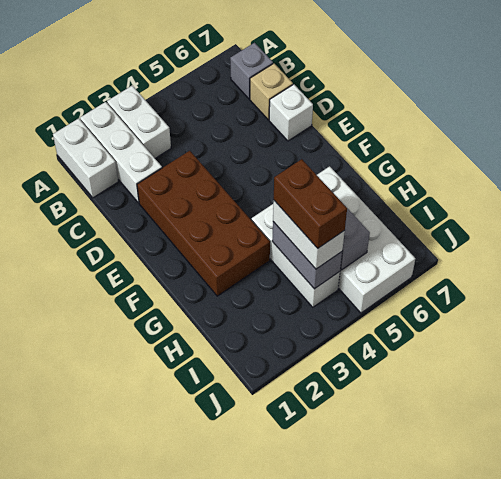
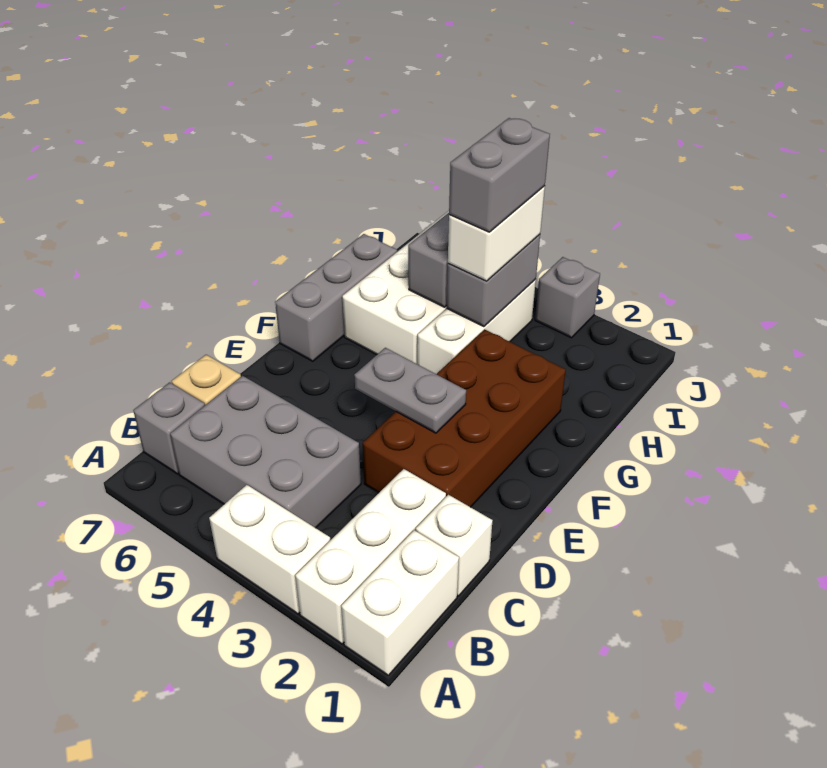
white brick A3:B3 level 1 -> white brick A3:A4 level 1
none -> grey brick B4:C6 level 1
white brick D7 level 1 -> white brick C1 level 1
none -> grey plate E3:E4 level 2
none -> grey brick F7:H7 level 1
brown brick H4:I4 level 4 -> grey brick H4:I4 level 4
none -> grey brick J3 level 1

